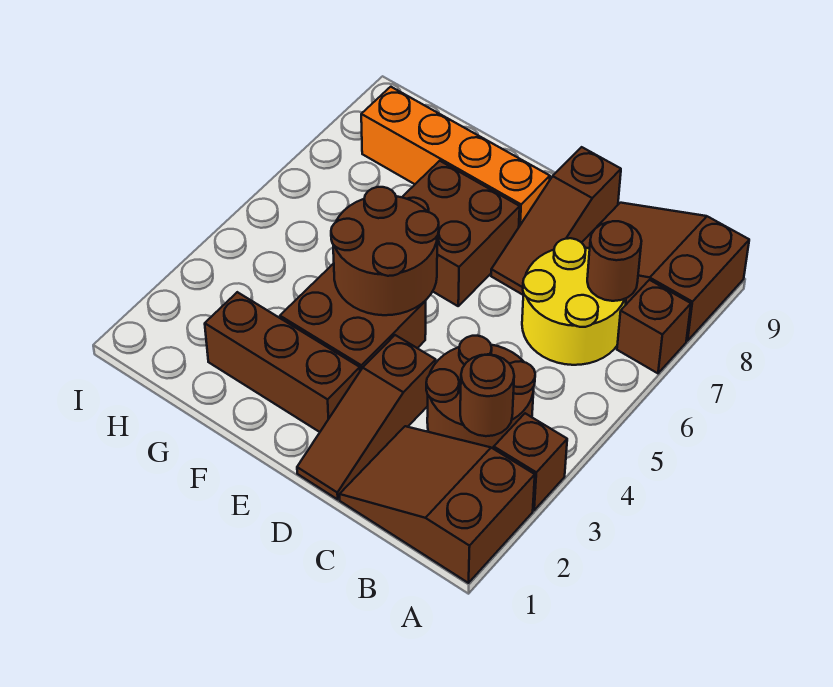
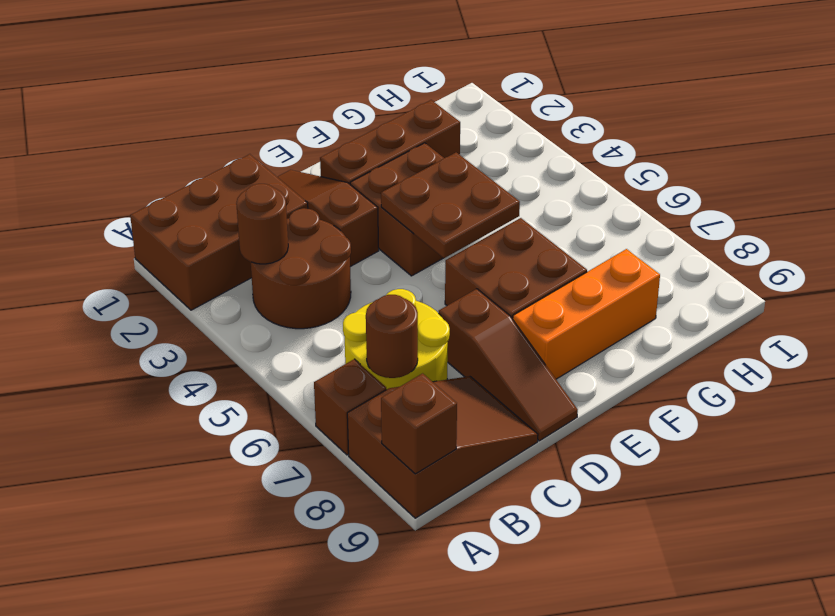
brown slope A1:C2 level 1 top A -> brown brick A1:C2 level 1
brown brick A3 level 1 -> brown brick A9 level 2
brown slope D7:D9 level 1 top 9 -> brown slope D7:D9 level 1 top 7
brown round brick E4:F5 level 2 -> brown plate E4:F5 level 2
orange brick E8:H8 level 1 -> orange brick E8:G8 level 1

